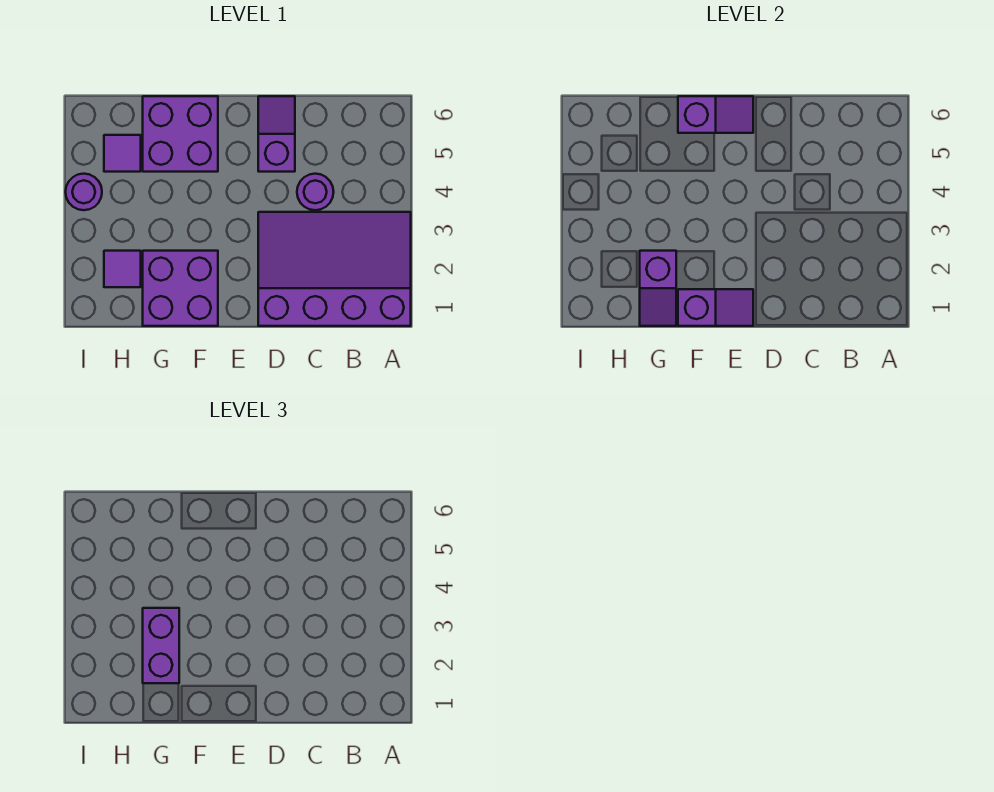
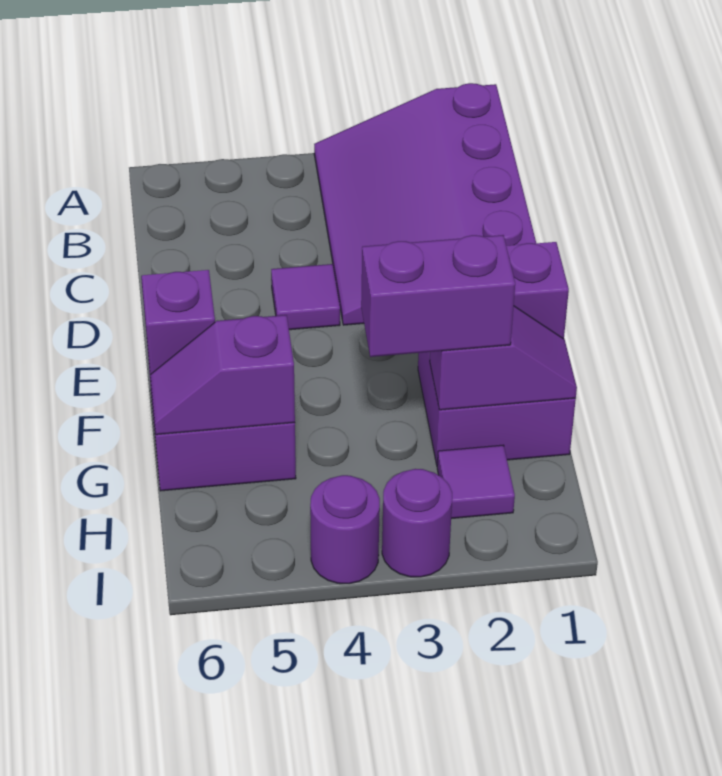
purple round brick C4 level 1 -> purple round brick I3 level 1
purple slope D5:D6 level 1 top 5 -> purple slope G5:G6 level 2 top 5
purple tile H5 level 1 -> purple tile D4 level 1

